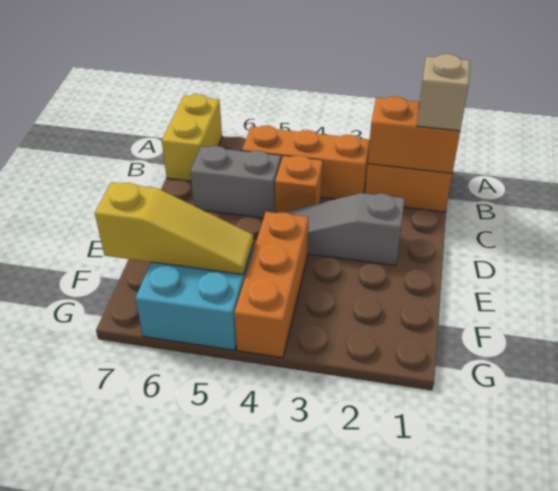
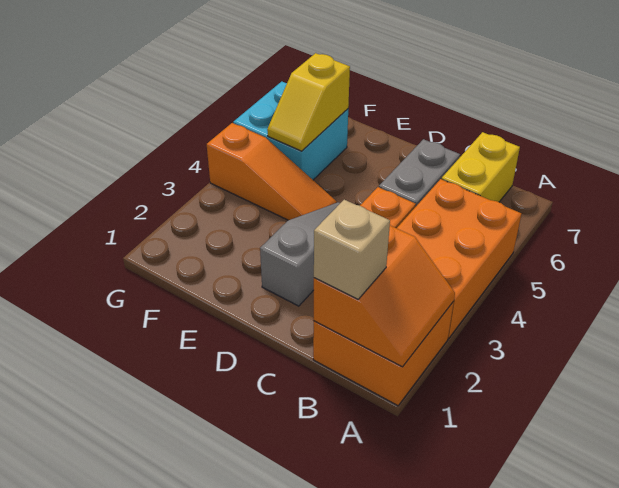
yellow brick A7:B7 level 1 -> yellow brick B6:B7 level 1
orange brick B3:B5 level 1 -> orange brick A3:B5 level 1
orange brick E4:G4 level 1 -> orange slope E4:G4 level 1 top G
yellow slope F5:F7 level 2 top 7 -> yellow slope F5:F6 level 2 top 6

